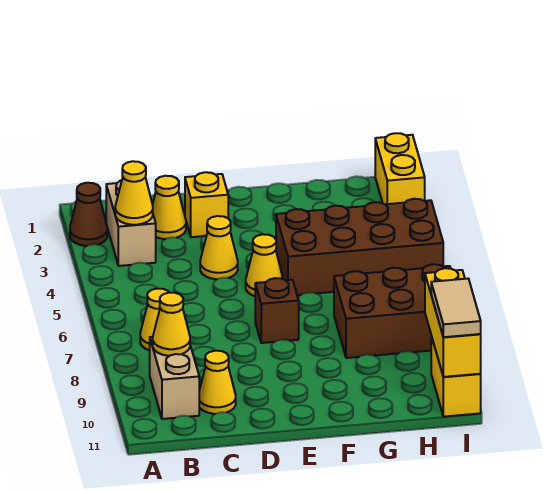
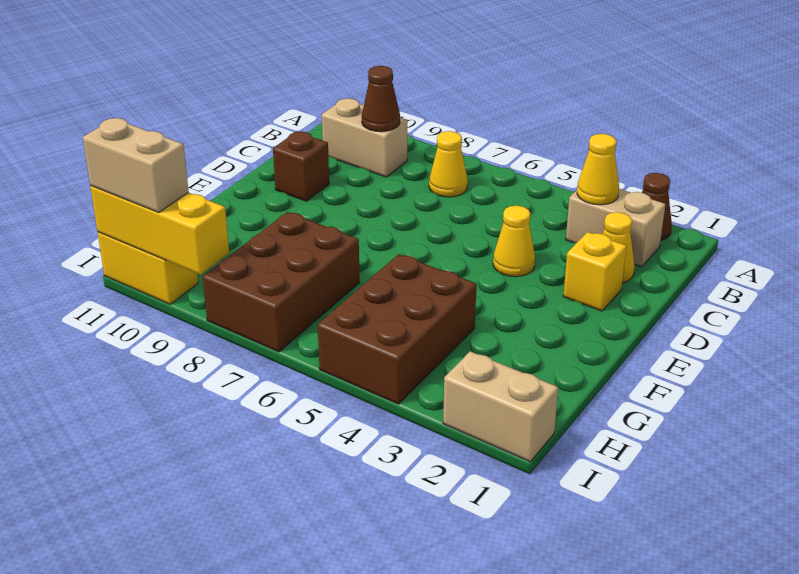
yellow cone B9 level 2 -> brown cone B9 level 2
yellow cone C10 level 1 -> none
yellow cone E5 level 1 -> none
brown brick E7 level 1 -> brown brick D10 level 1
brown brick F4:I5 level 1 -> brown brick G4:I5 level 1
yellow brick I1:I2 level 1 -> tan brick I1:I2 level 1
tan tile I10:I11 level 3 -> tan brick I10:I11 level 3

